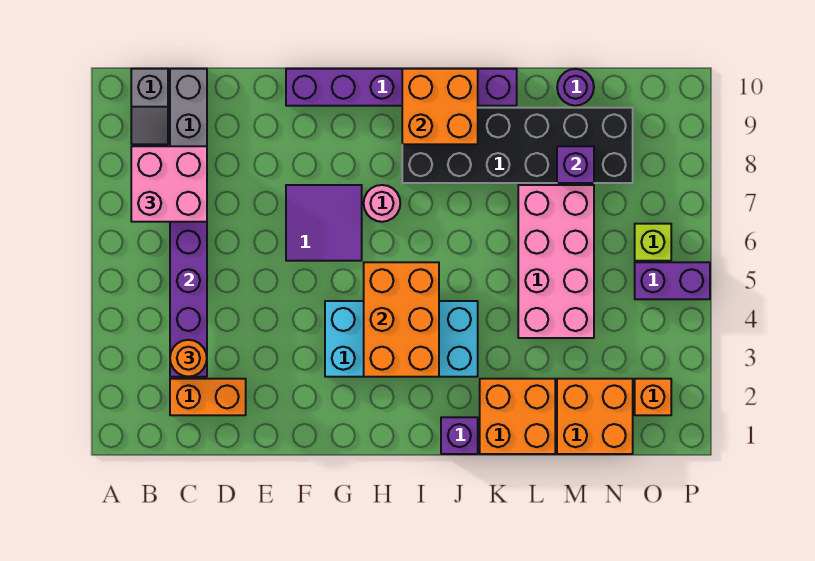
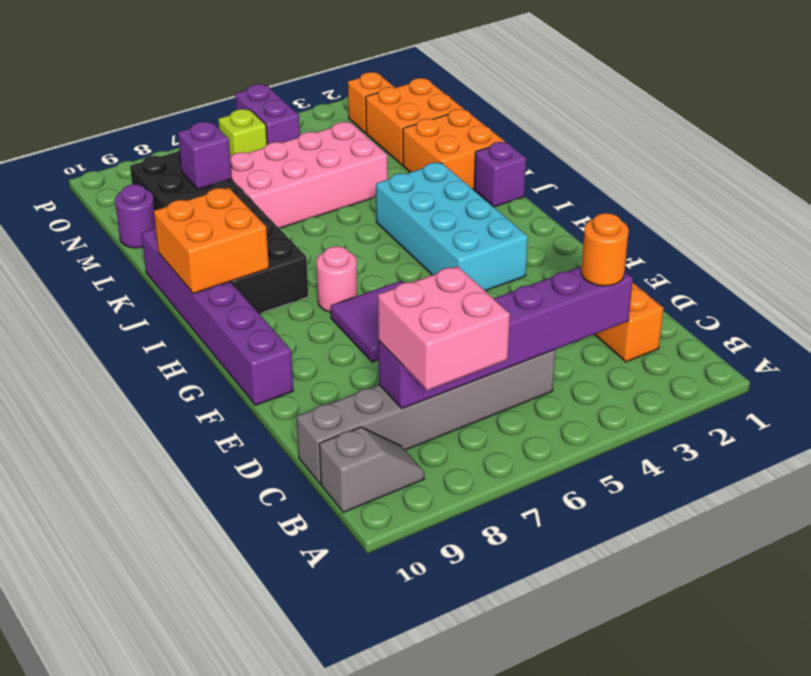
orange brick H3:I5 level 2 -> none

